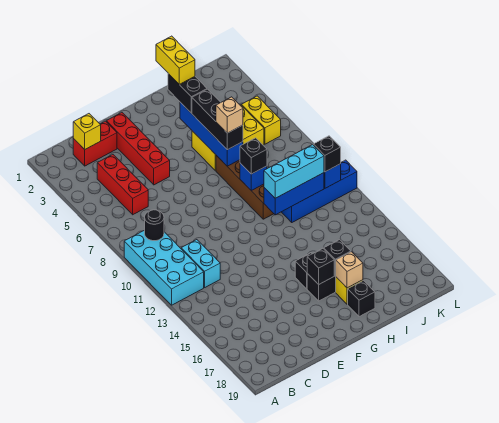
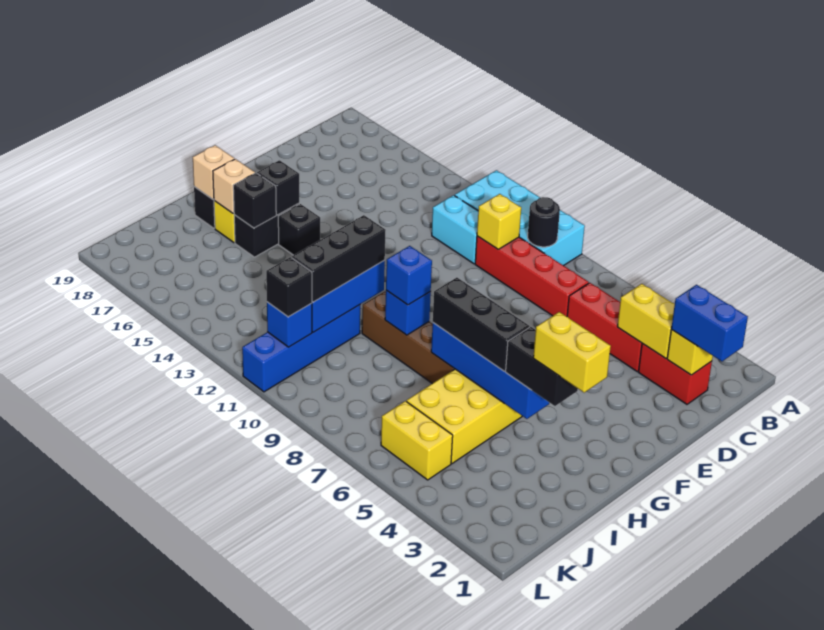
none -> blue brick C1:C2 level 3
red brick C2:D2 level 1 -> red brick C2:C3 level 1
none -> yellow brick C3:C4 level 2
none -> yellow brick C10 level 2
red brick E2:E5 level 1 -> red brick C7:C10 level 1
tan brick H7 level 4 -> tan brick H18 level 2
black brick H9 level 3 -> blue brick H9 level 3
cyan brick H11:J11 level 3 -> black brick H11:J11 level 3

